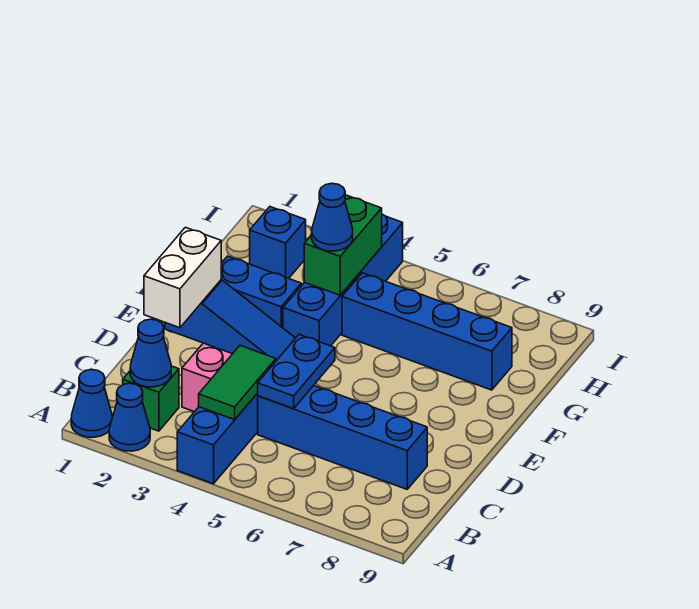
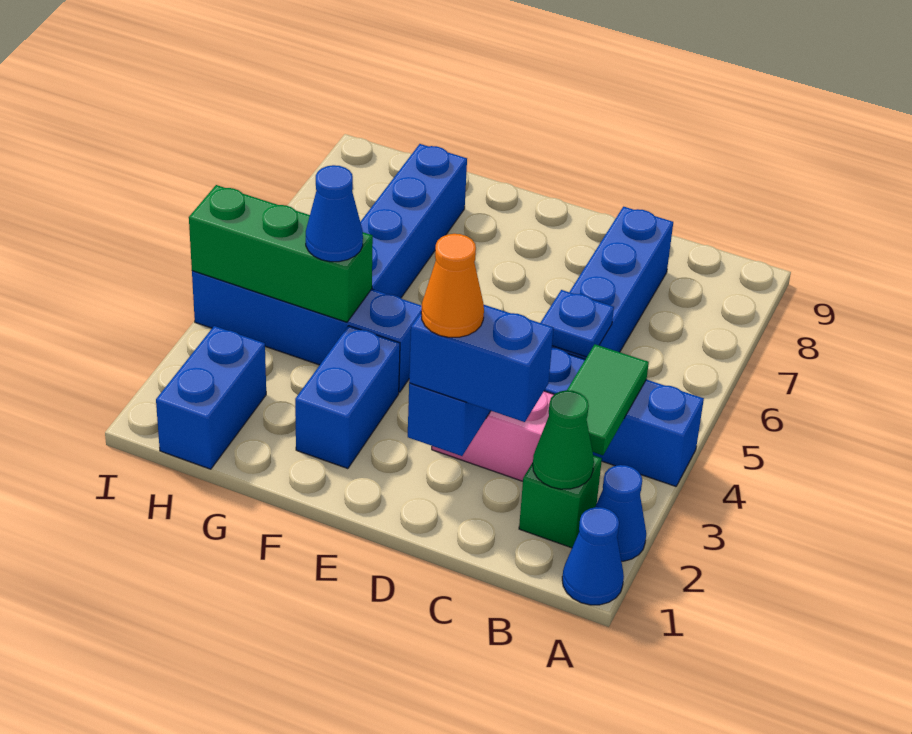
blue cone B2 level 2 -> green cone B2 level 2
green tile B4:C4 level 2 -> green tile B3:B4 level 2
white brick C2:D2 level 3 -> blue brick C2:D2 level 3
blue plate C5:D5 level 2 -> blue plate C5 level 2
none -> orange cone D2 level 4
green brick G4:H4 level 2 -> green brick G4:I4 level 2
blue brick H2 level 1 -> blue brick H1:H2 level 1

